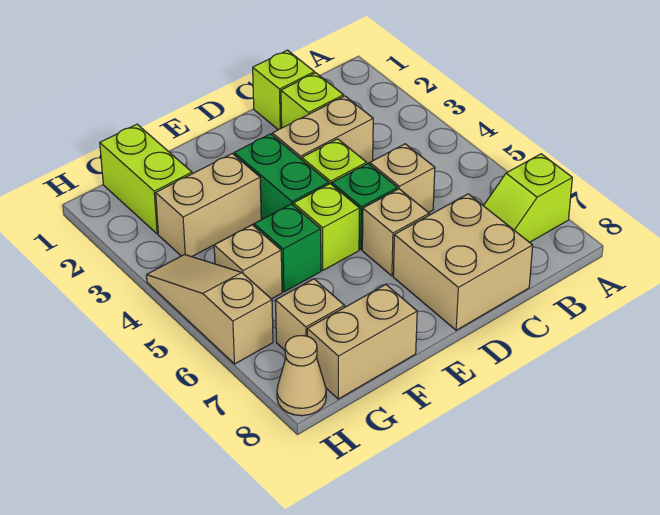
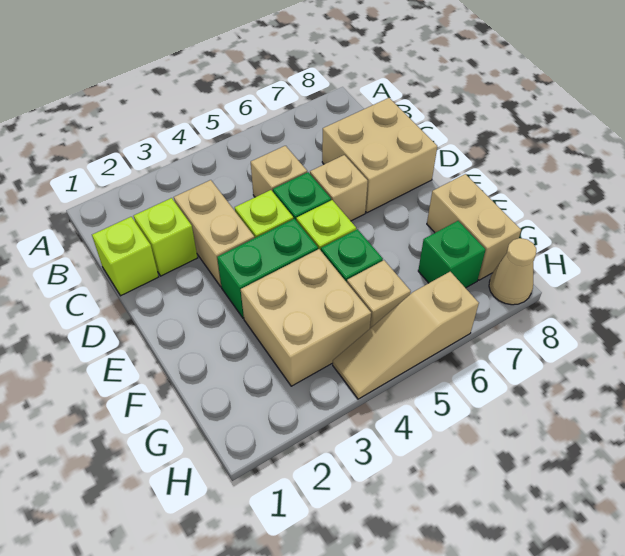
lime slope A7:B7 level 1 top A -> none
tan brick F3:G3 level 1 -> tan brick F3:G4 level 1
lime brick G1:G2 level 1 -> none
tan brick G7 level 1 -> green brick G7 level 1

